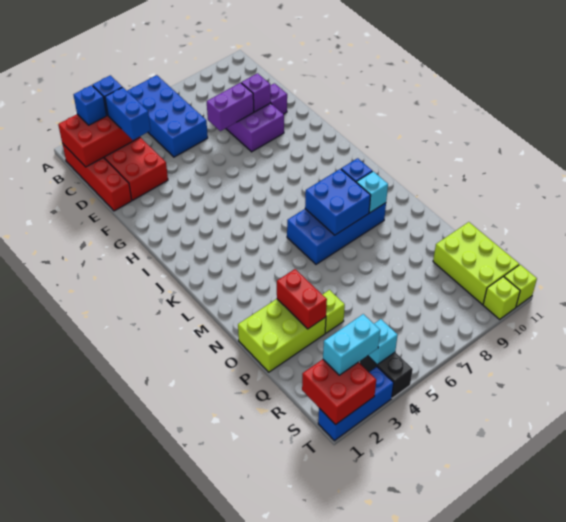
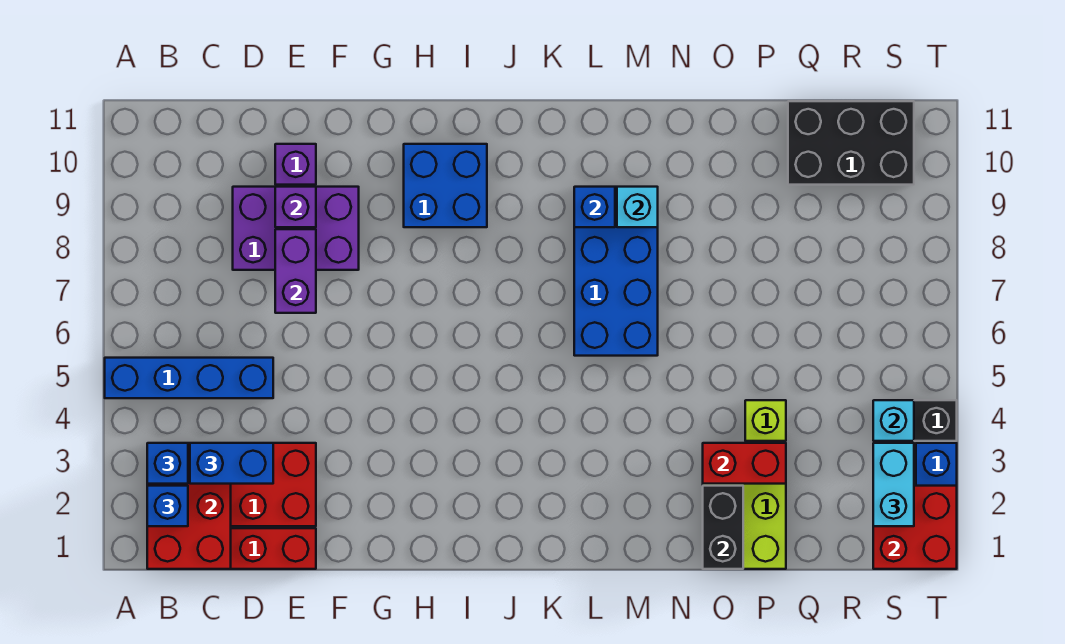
blue brick A5:D6 level 1 -> blue brick A5:D5 level 1
blue brick L7:M8 level 2 -> blue brick H9:I10 level 1
none -> black brick O1:O2 level 2
lime brick Q10:S11 level 1 -> black brick Q10:S11 level 1
lime brick T10 level 1 -> none
lime brick T11 level 1 -> none

